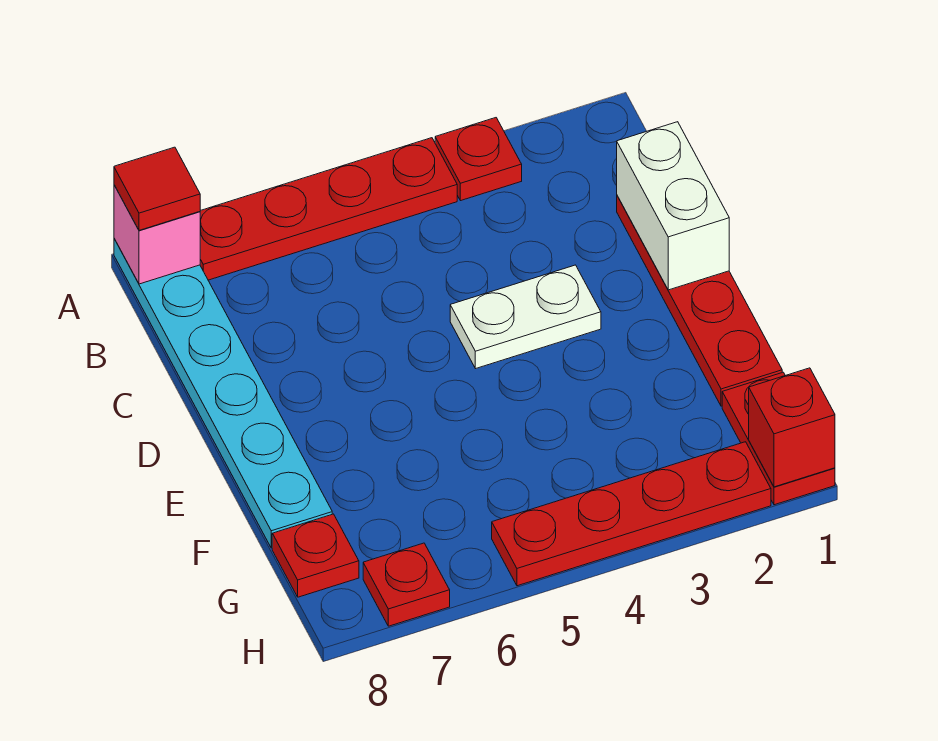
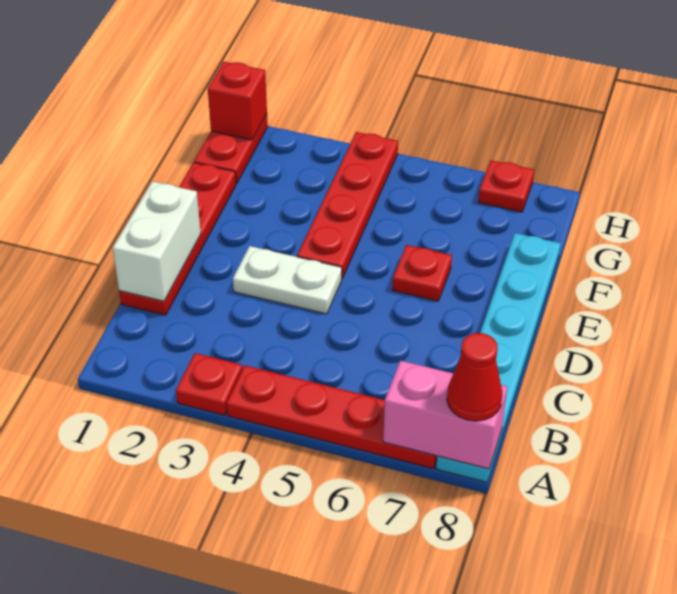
pink brick A8 level 2 -> pink brick A7:A8 level 2
red tile A8 level 3 -> red cone A8 level 3
red plate G8 level 1 -> red plate E6 level 1
red plate H2:H5 level 1 -> red plate E4:H4 level 1

